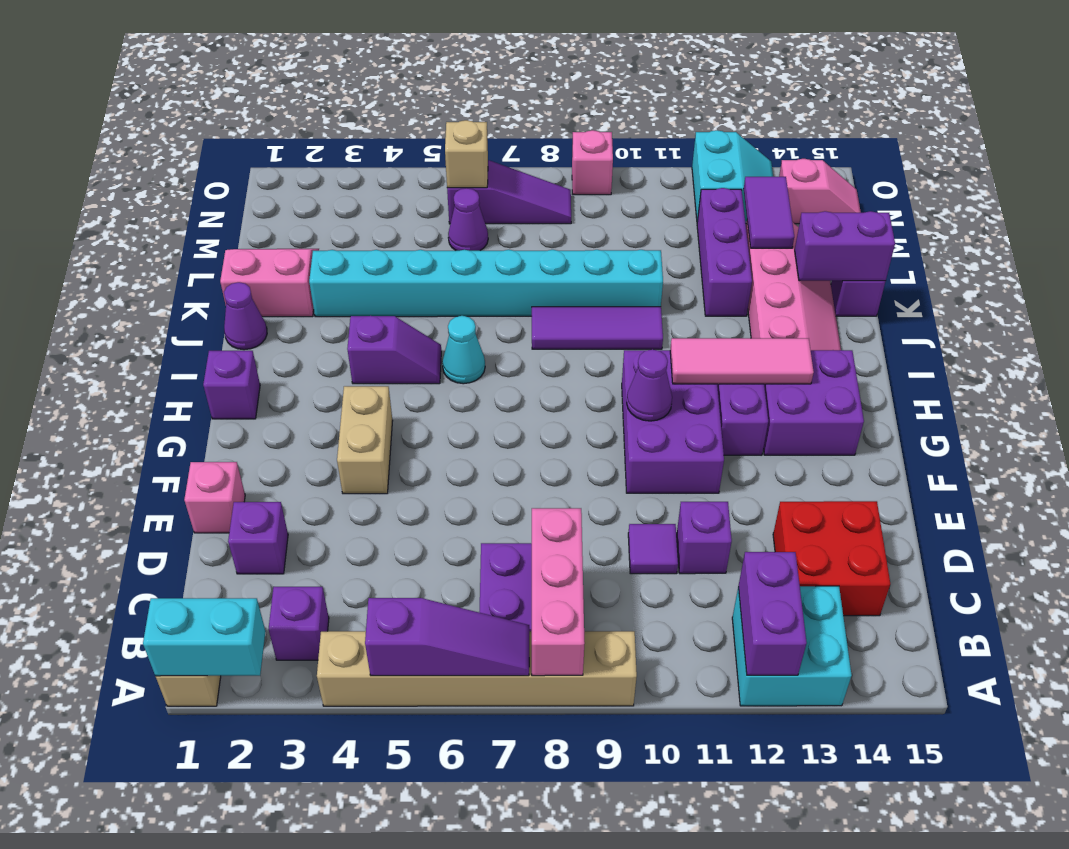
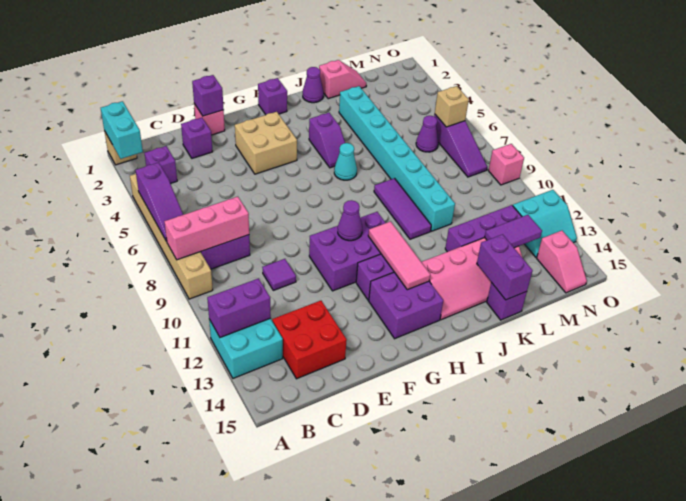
purple brick D11 level 1 -> purple brick E1 level 2
tan brick F4:G4 level 1 -> tan brick F3:G4 level 1
pink slope K1:L2 level 1 top K -> pink slope K1:L1 level 1 top K

